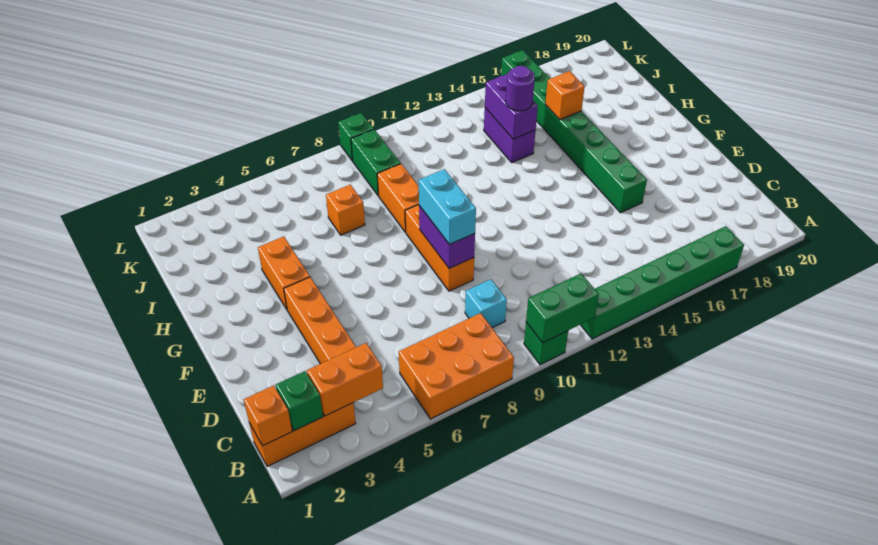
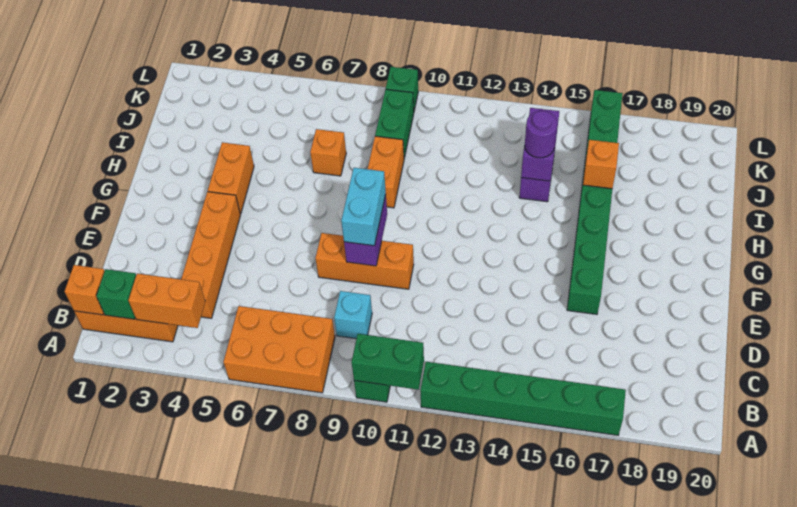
orange brick E9:G9 level 1 -> orange brick E8:E10 level 1

